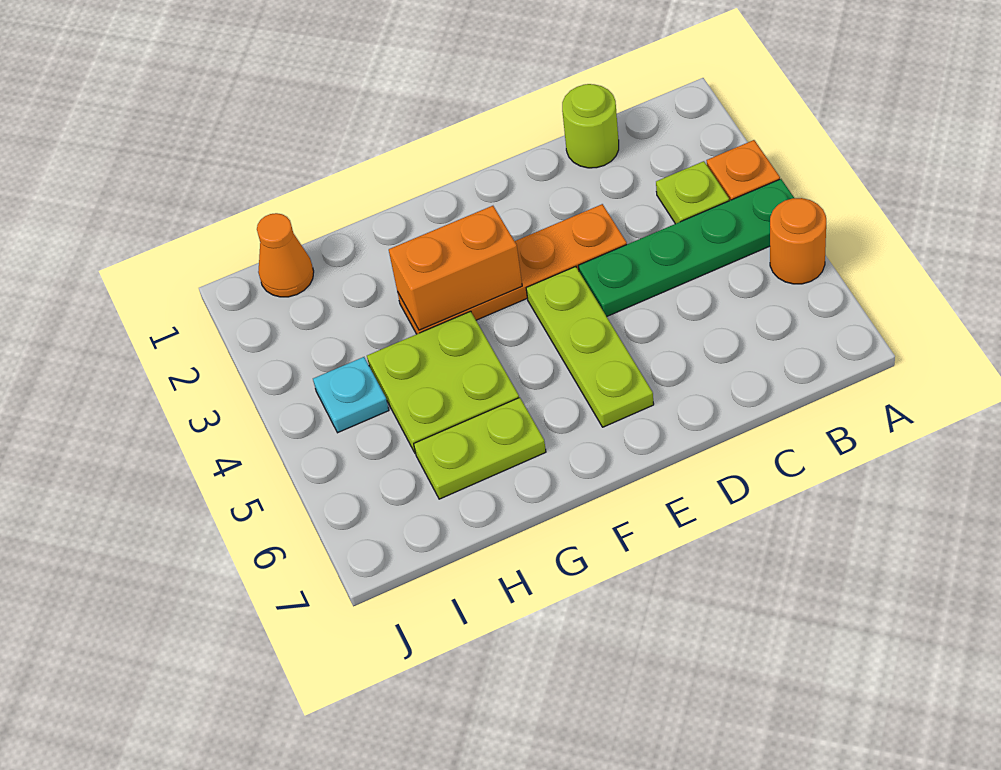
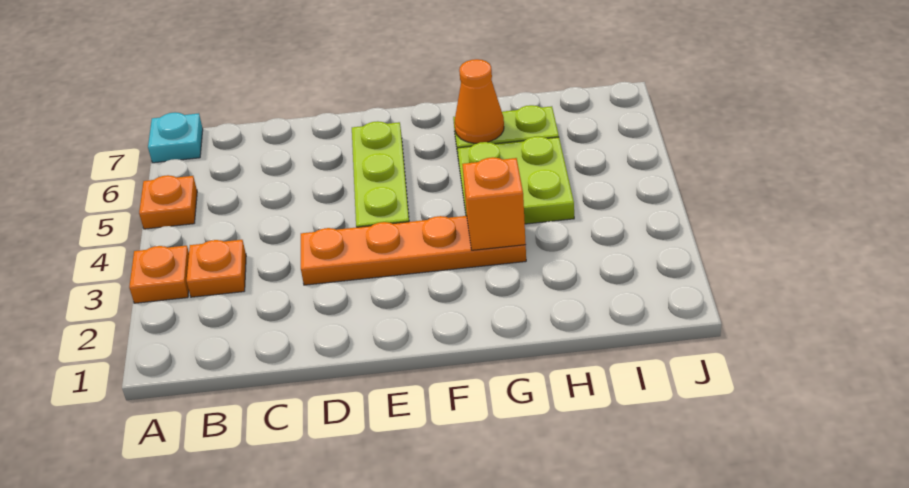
green plate A4:D4 level 1 -> none
orange round brick A5 level 1 -> orange plate A5 level 1
lime plate B3 level 1 -> orange plate B3 level 1
lime round brick C1 level 1 -> none
orange brick F3:G3 level 2 -> orange brick G3 level 2
orange cone I1 level 1 -> orange cone G6 level 2
cyan plate I4 level 1 -> cyan plate A7 level 1

